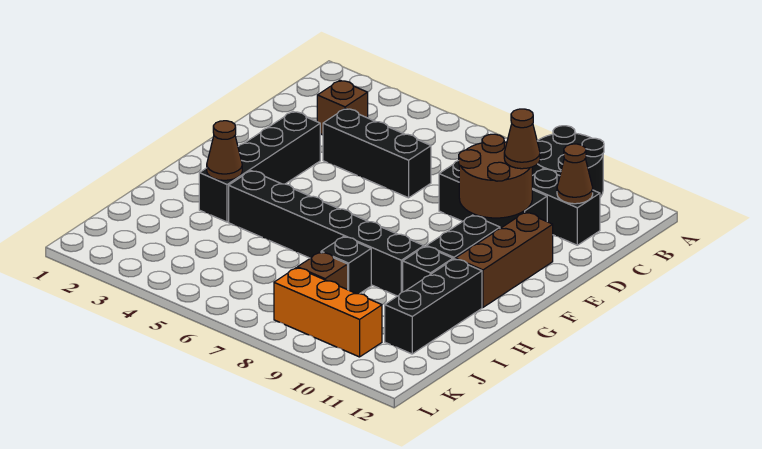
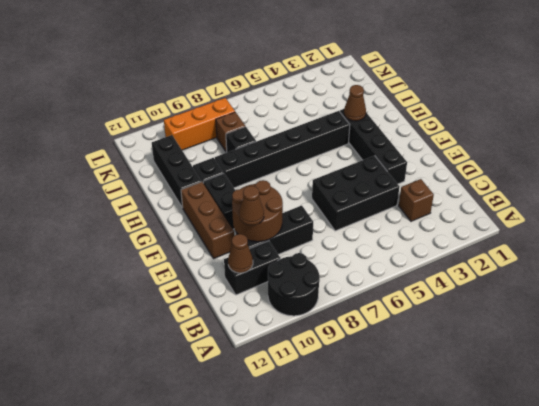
black brick D4:D6 level 1 -> black brick D4:E6 level 1

